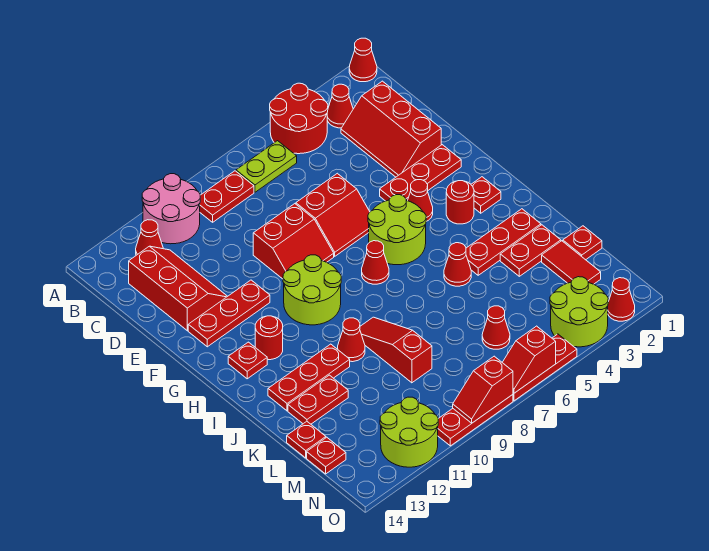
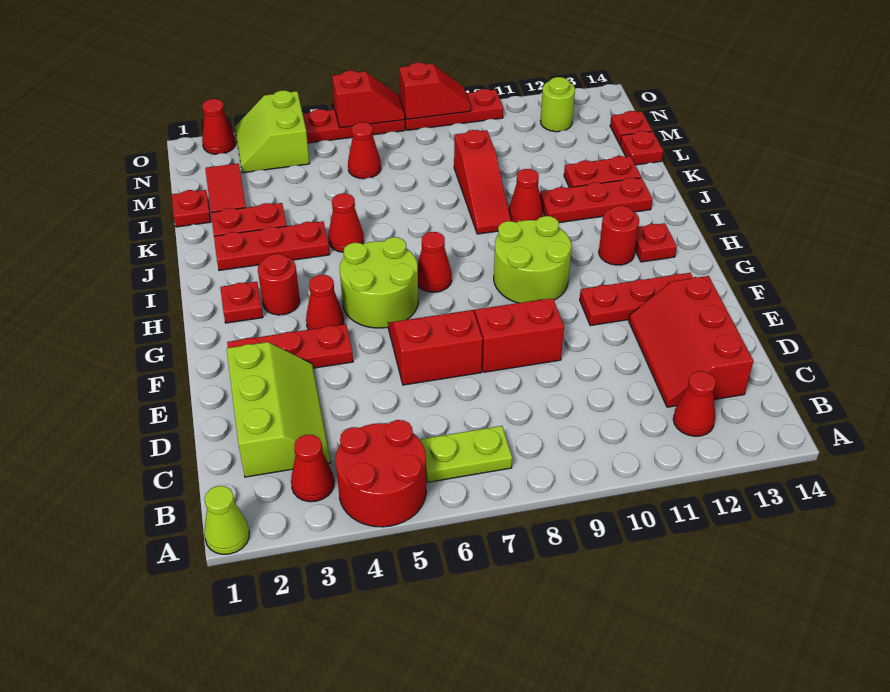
red cone A1 level 1 -> lime cone A1 level 1
pink round brick A10:B11 level 1 -> none
red plate B8:B9 level 1 -> none
red slope C2:E3 level 1 top 2 -> lime slope C2:E3 level 1 top 2
lime round brick N3:O4 level 1 -> lime slope N3:O4 level 1 top 4
lime round brick N11:O12 level 1 -> lime round brick N12 level 1

